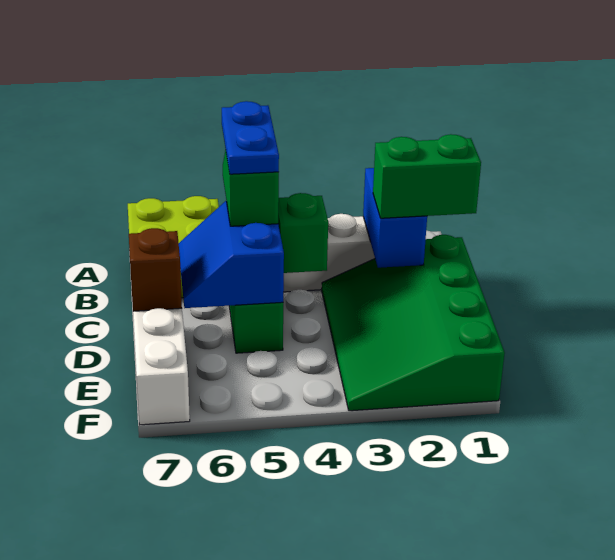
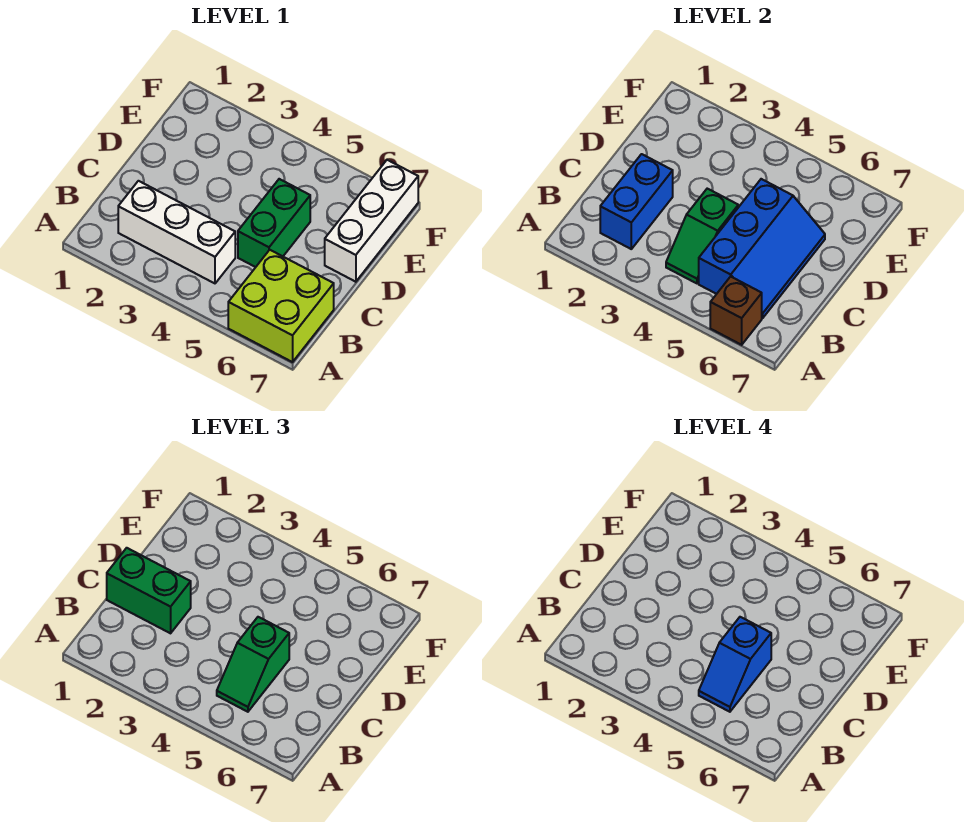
blue plate B5:C5 level 4 -> blue slope B5:C5 level 4 top C
green slope C1:F3 level 1 top 1 -> none
blue slope C5:D6 level 2 top 5 -> blue slope B5:D6 level 2 top 5
brown brick D7 level 2 -> brown brick A6 level 2

